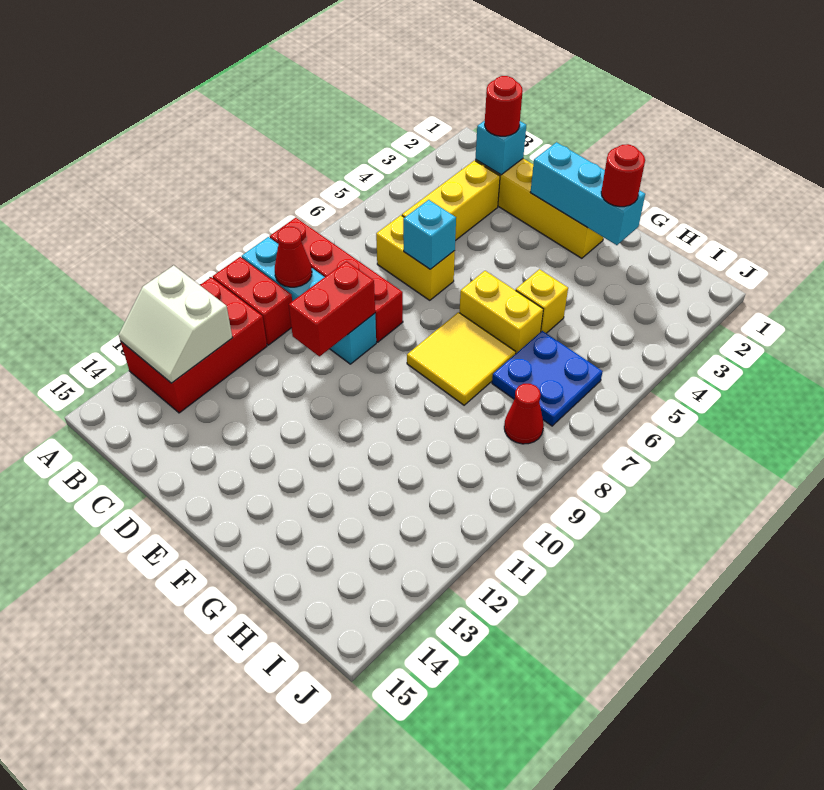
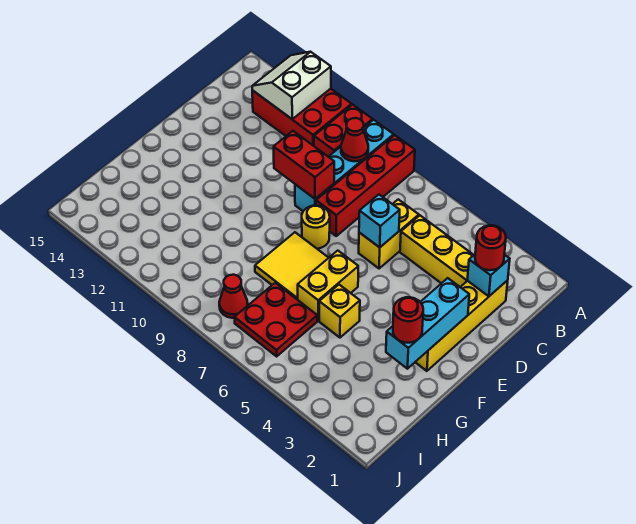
none -> yellow round brick E8 level 1
blue plate H6:I7 level 1 -> red plate H6:I7 level 1

